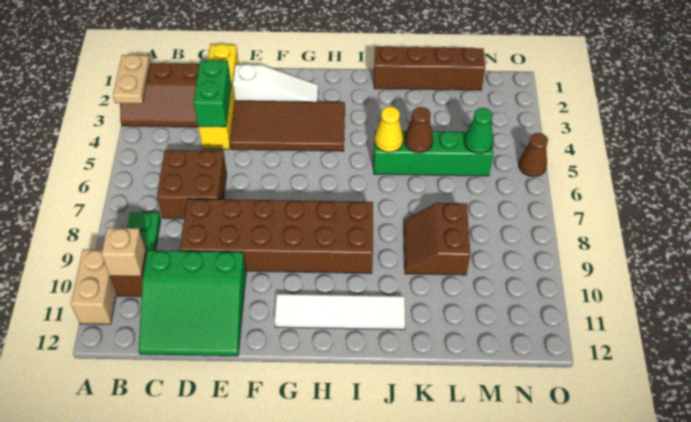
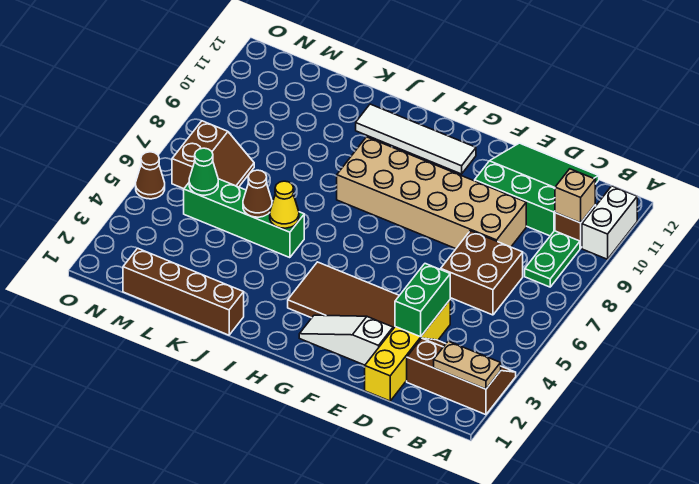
tan plate A2:A3 level 2 -> tan plate A2:B2 level 2
tan brick A10:A11 level 1 -> white brick A10:A11 level 1
brown brick D8:I9 level 1 -> tan brick D8:I9 level 1
brown slope K8:L9 level 1 top L -> brown slope M6:N7 level 1 top N

